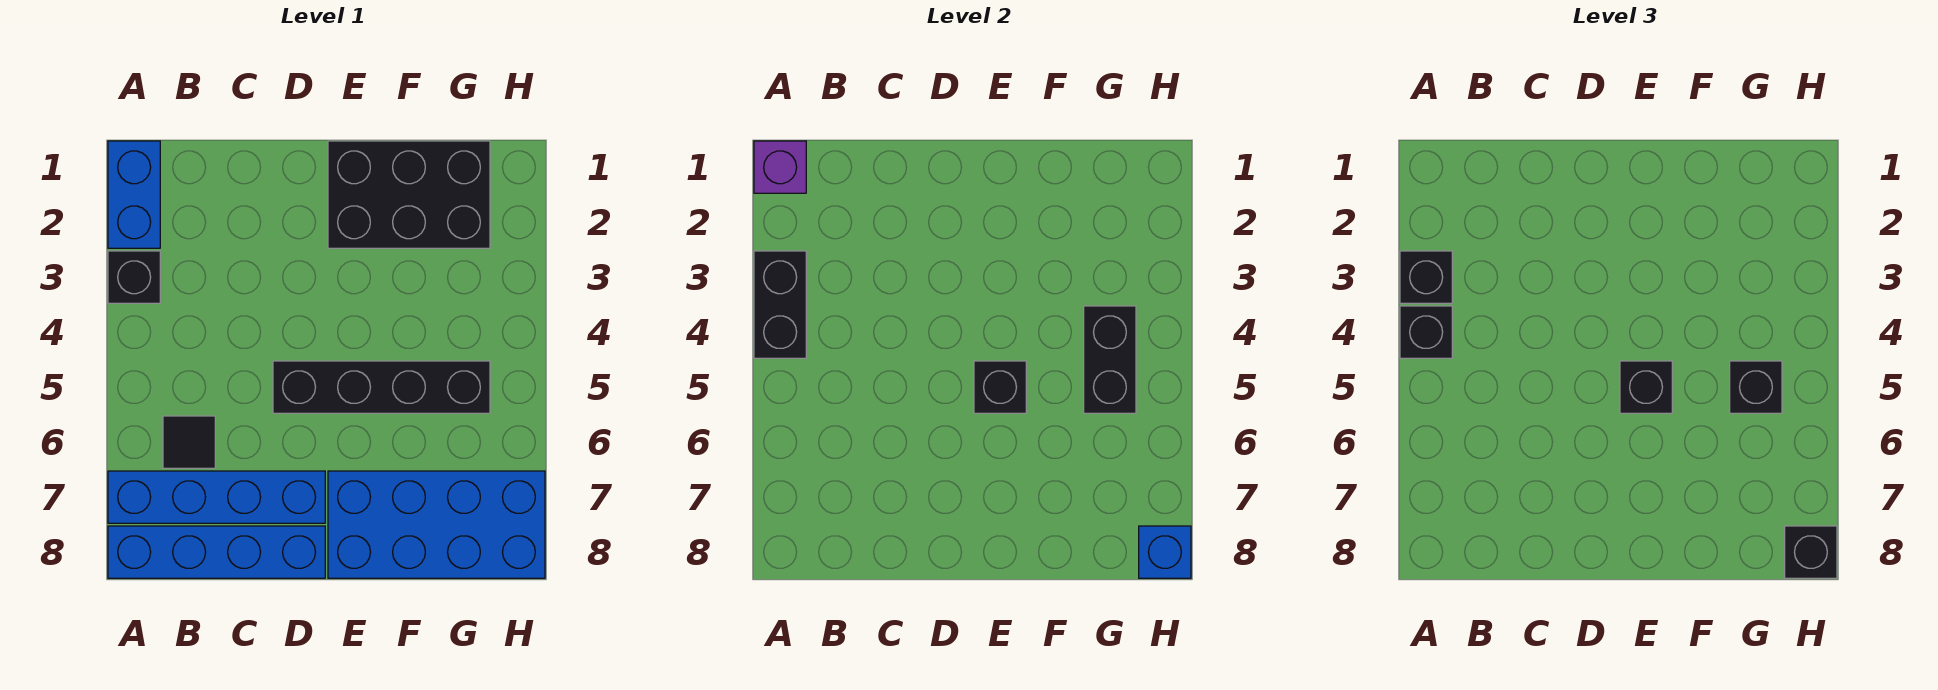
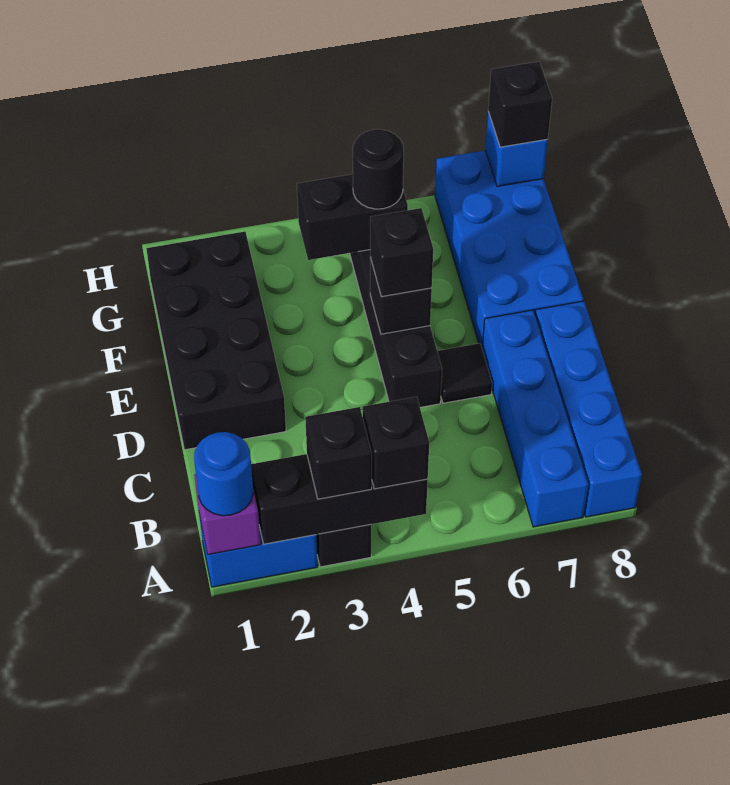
none -> blue round brick A1 level 3
black brick A3:A4 level 2 -> black brick A2:A4 level 2
black tile B6 level 1 -> black tile D6 level 1
black brick E1:G2 level 1 -> black brick D1:G2 level 1
black brick G5 level 3 -> black round brick G5 level 3

